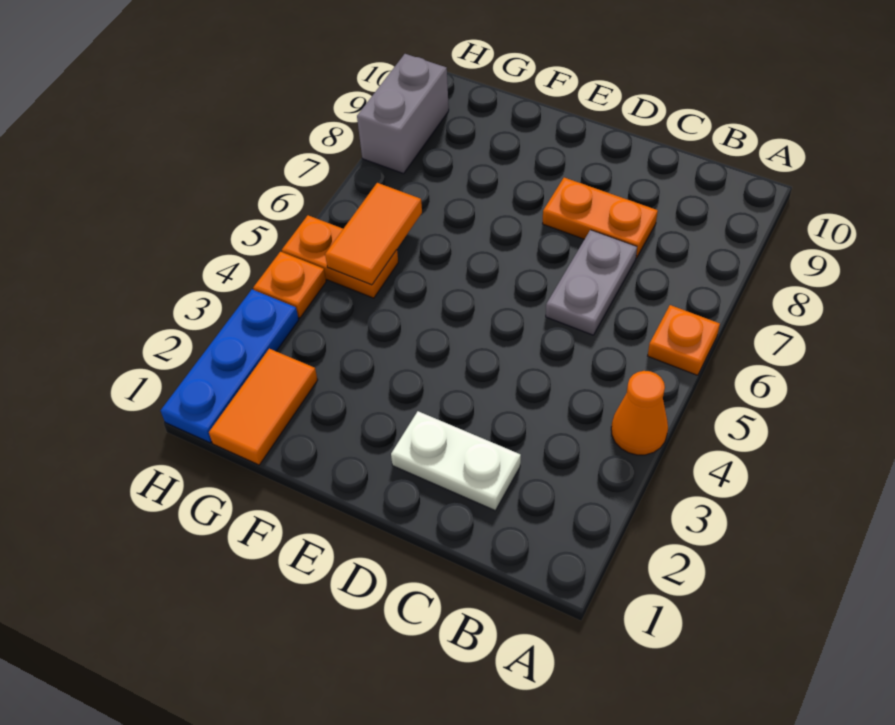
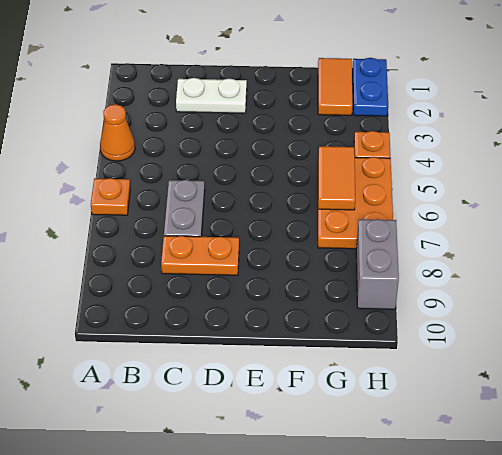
orange plate G5:H5 level 1 -> orange plate G5:H7 level 1
blue plate H1:H3 level 1 -> blue plate H1:H2 level 1

